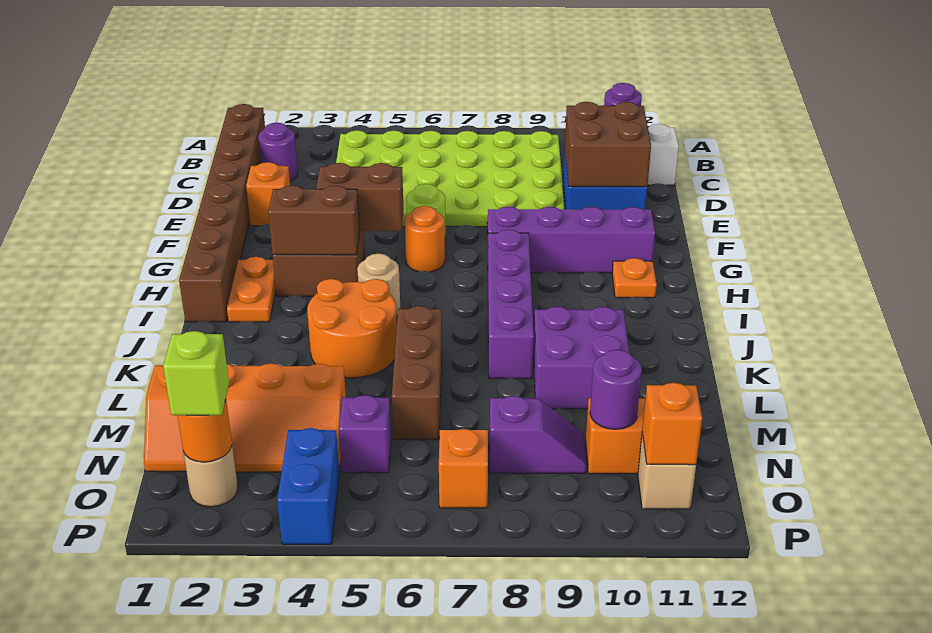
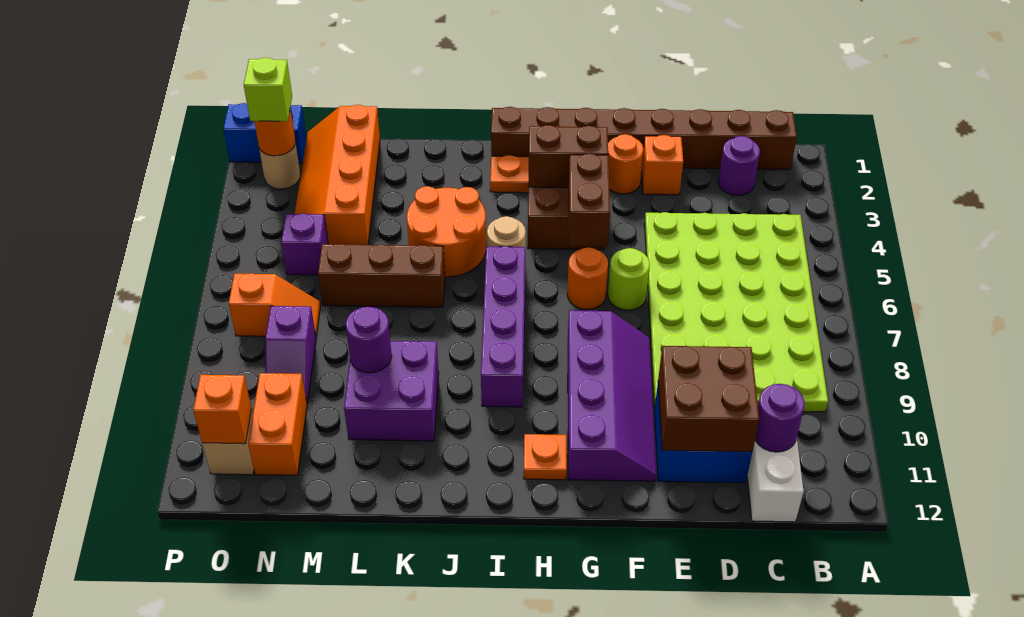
none -> orange round brick F2 level 1
brown brick H3:H4 level 2 -> brown brick G3:H3 level 2
purple brick H8:K8 level 1 -> purple brick I6:I9 level 1
purple round brick N10 level 2 -> purple round brick L9 level 2
blue brick O4:P4 level 1 -> blue brick O1:P1 level 1

